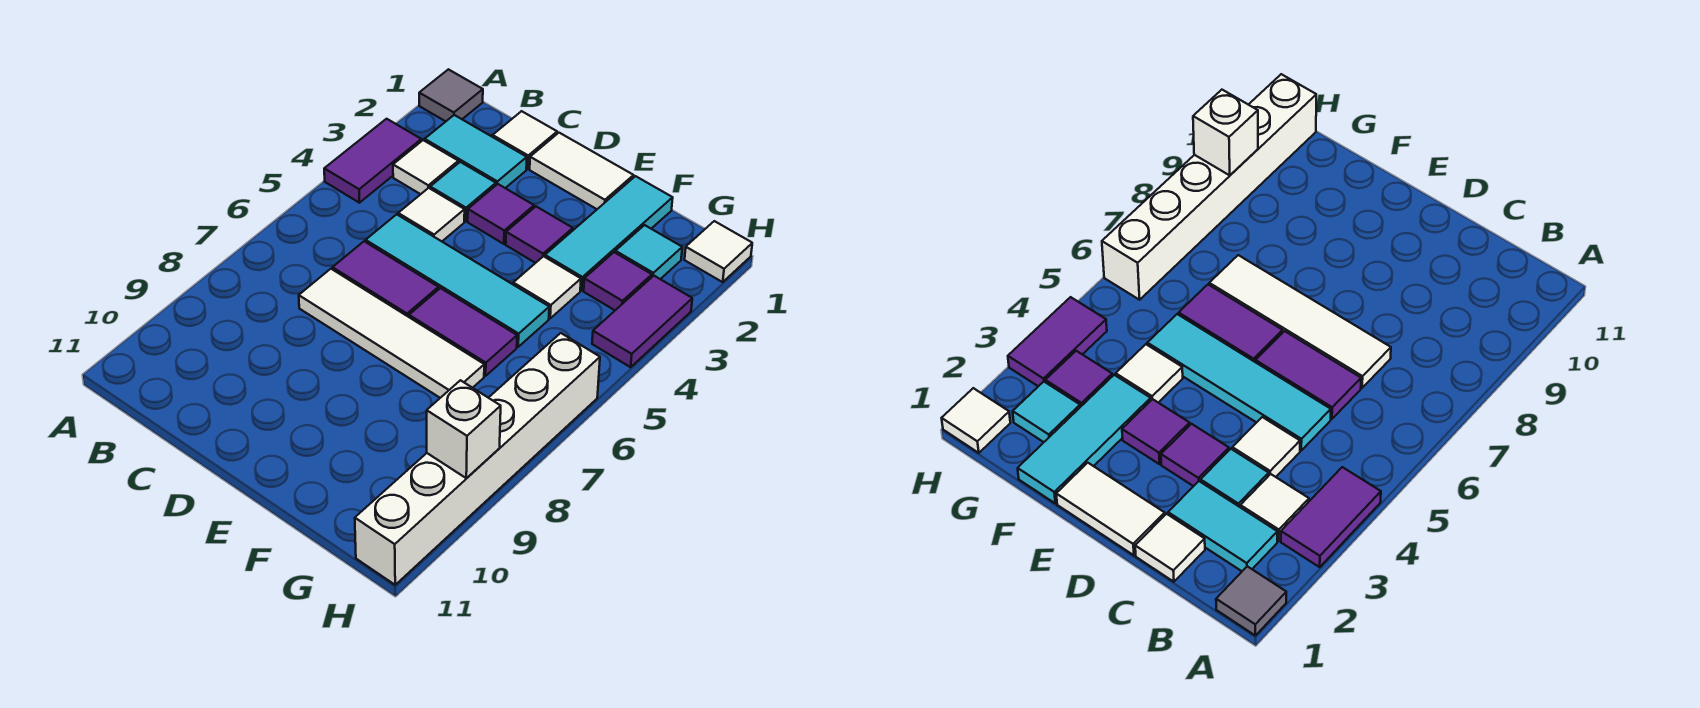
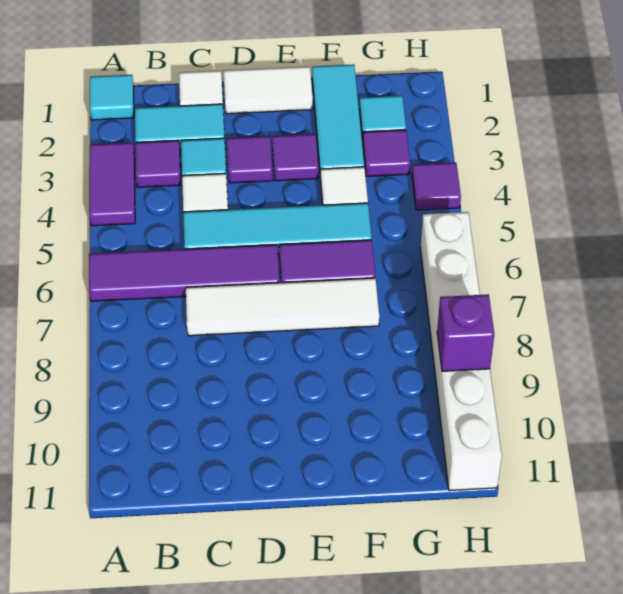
grey tile A1 level 1 -> cyan tile A1 level 1
white tile B3 level 1 -> purple tile B3 level 1
purple tile C6:D6 level 1 -> purple tile A6:D6 level 1
white tile H1 level 1 -> none
purple tile H3:H4 level 1 -> purple tile H4 level 1
white brick H9 level 2 -> purple brick H9 level 2

